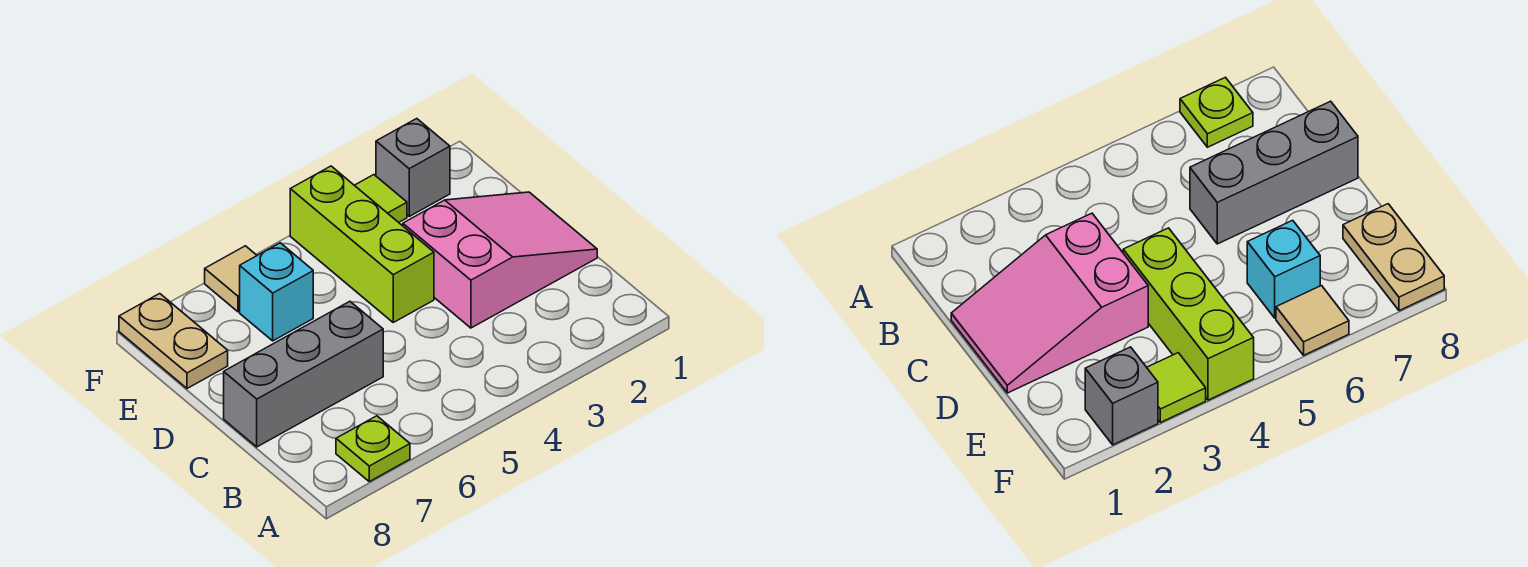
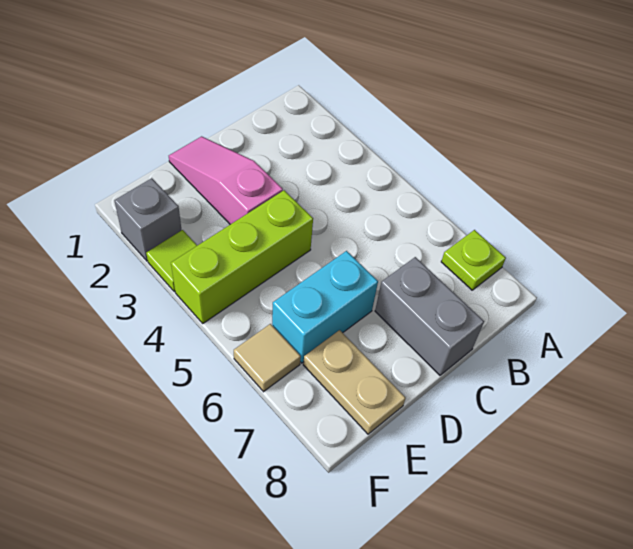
pink slope C1:D3 level 1 top 3 -> pink slope D1:D3 level 1 top 3
grey brick C6:C8 level 1 -> grey brick C7:C8 level 1
cyan brick E6 level 1 -> cyan brick D6:E6 level 1
tan plate E8:F8 level 1 -> tan plate E7:E8 level 1

